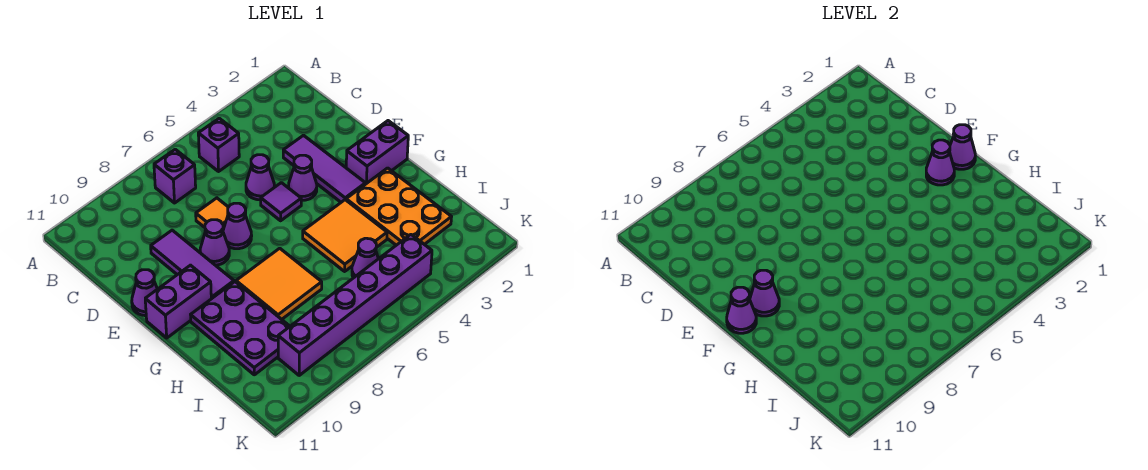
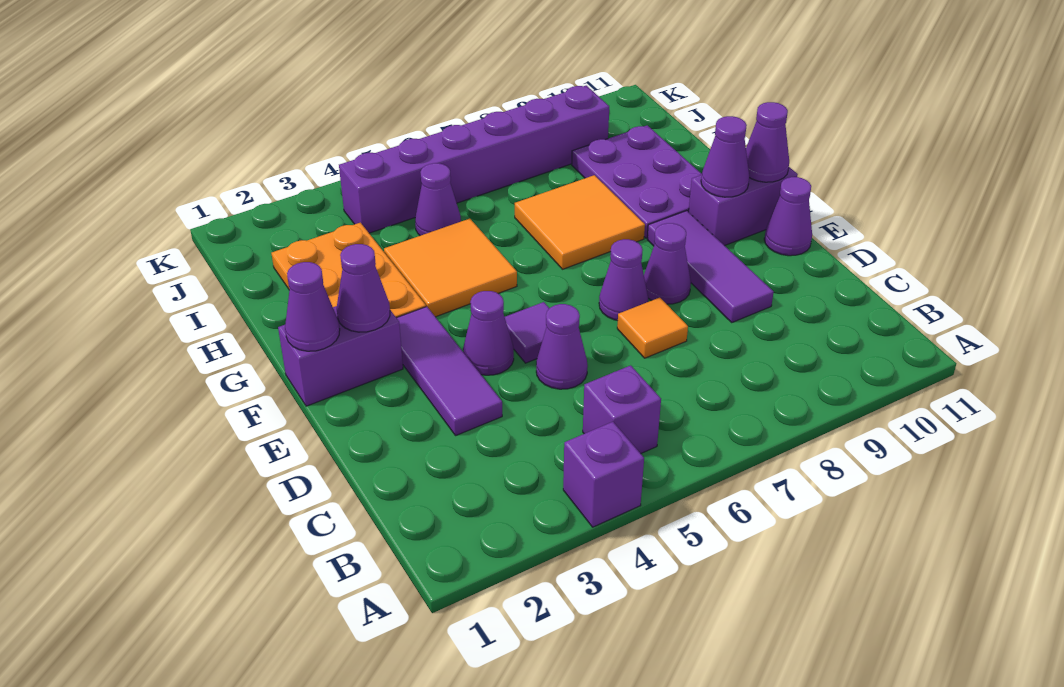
purple brick B7 level 1 -> purple brick A4 level 1

